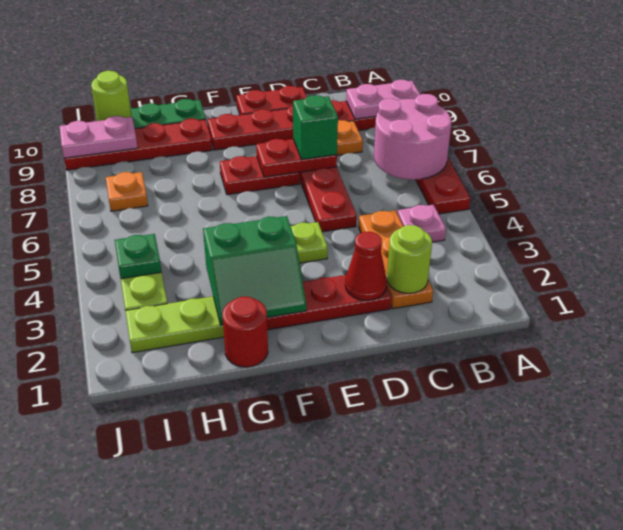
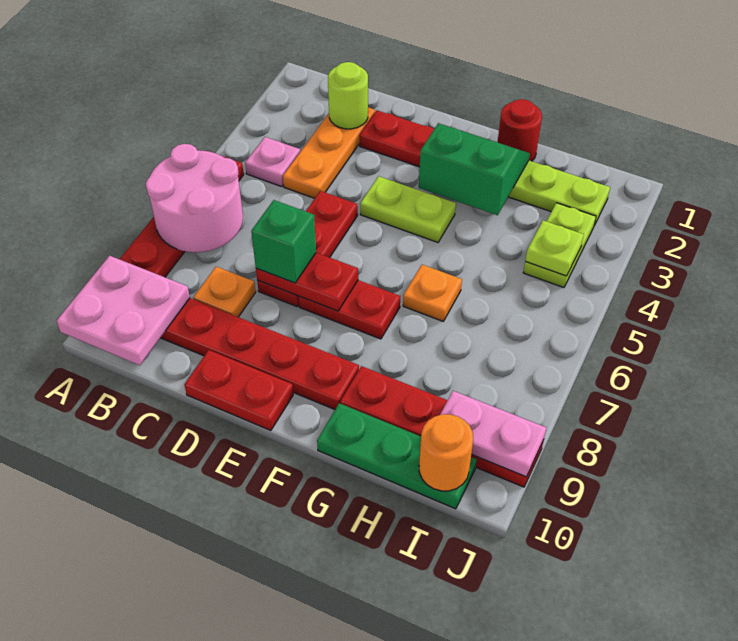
pink plate A9:B9 level 2 -> pink plate A9:B10 level 2
red cone D2 level 2 -> none
green plate I4 level 2 -> lime plate I4 level 2
orange plate I7 level 1 -> orange plate G6 level 1
lime round brick I10 level 2 -> orange round brick I10 level 2

